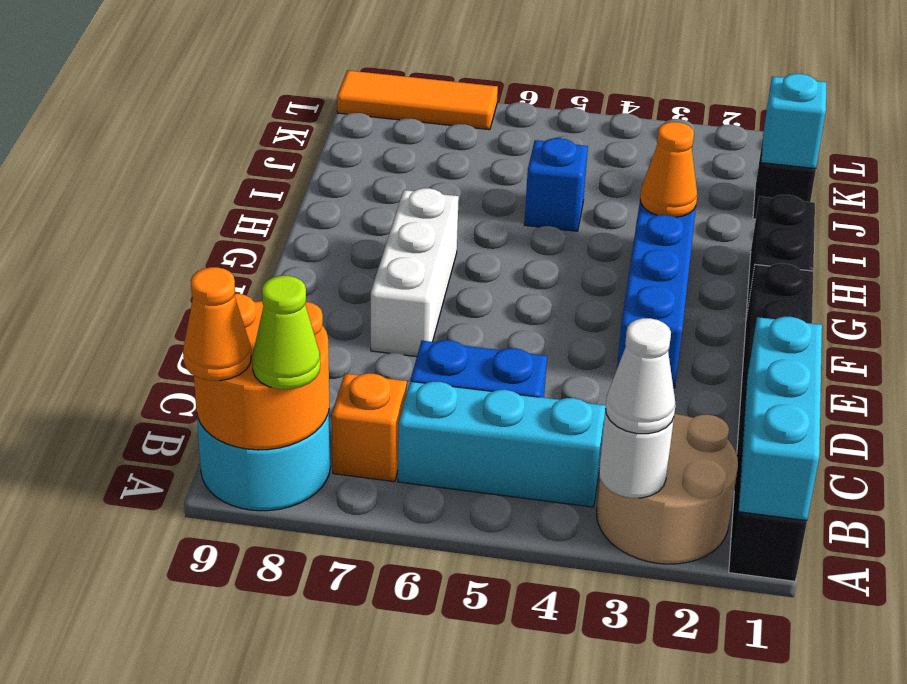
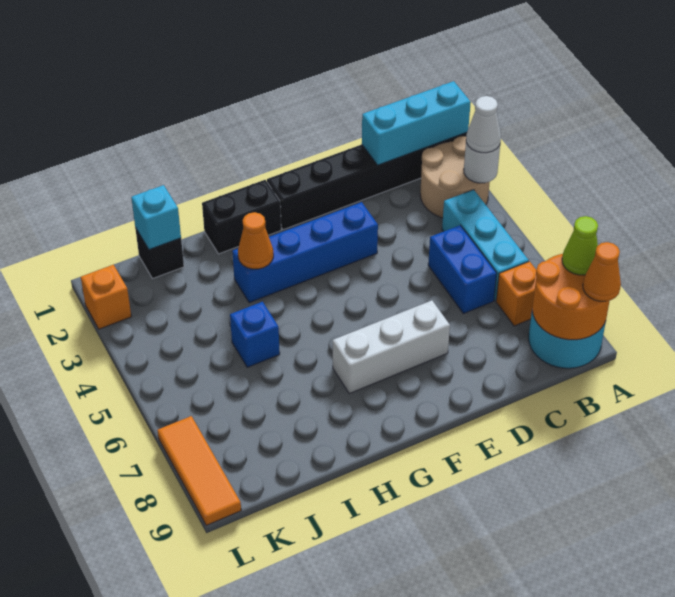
none -> orange brick L2 level 1

